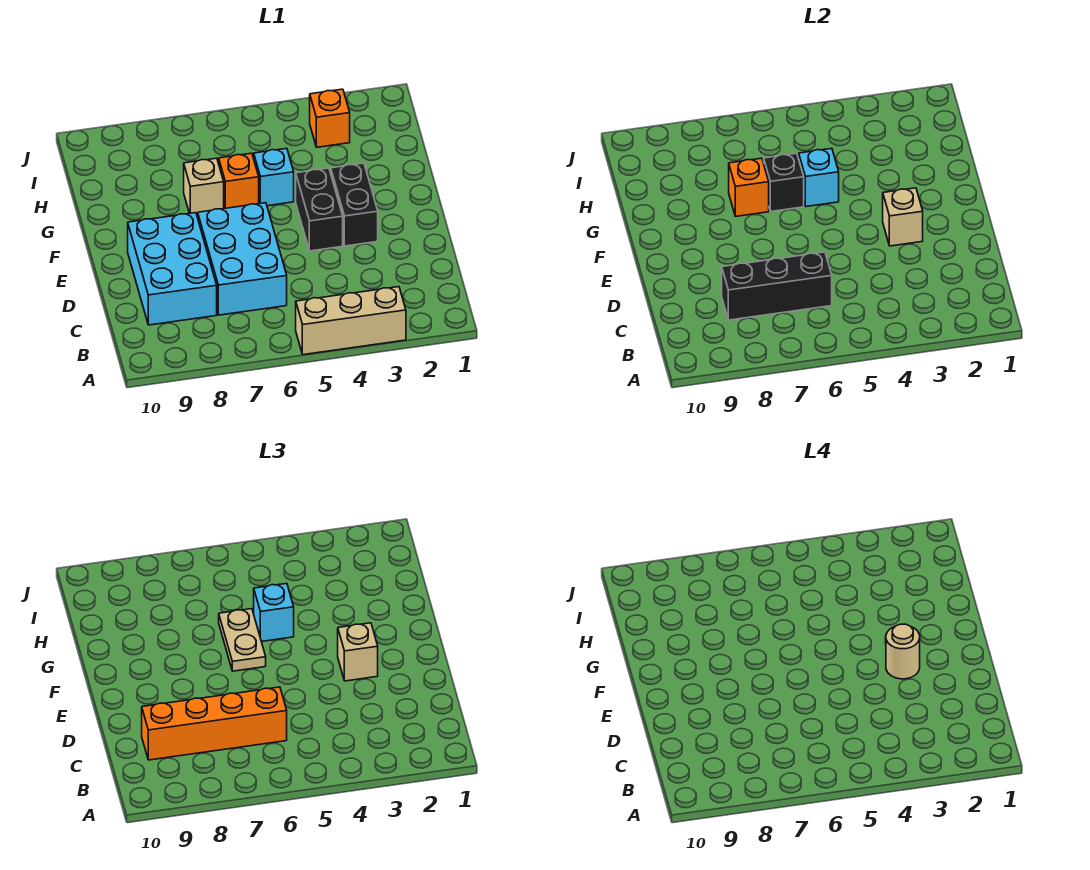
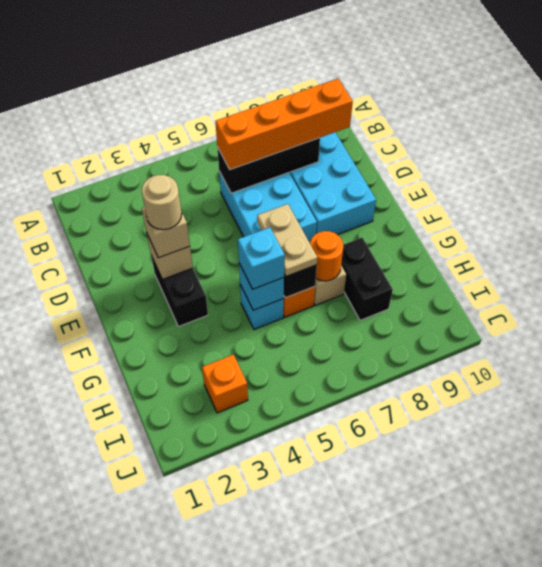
tan brick A3:A5 level 1 -> none
black brick E4:F4 level 1 -> black brick G8:H8 level 1
orange brick G7 level 2 -> orange round brick G7 level 2

